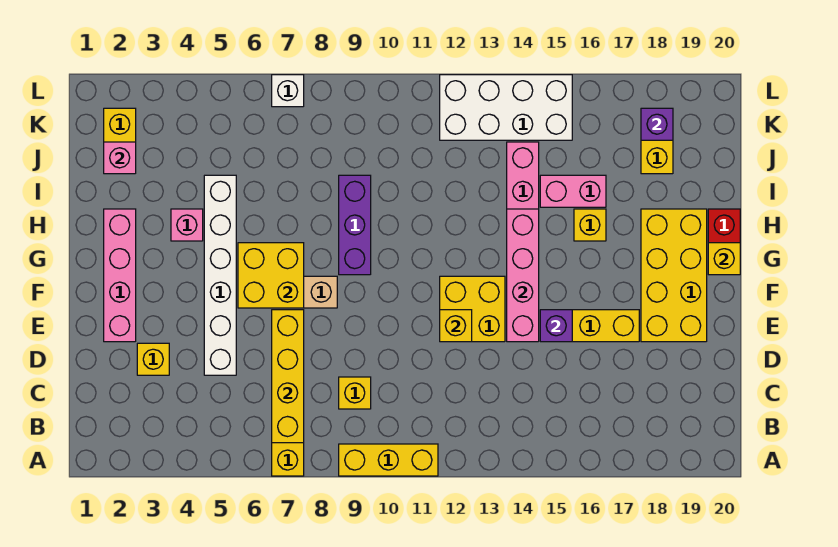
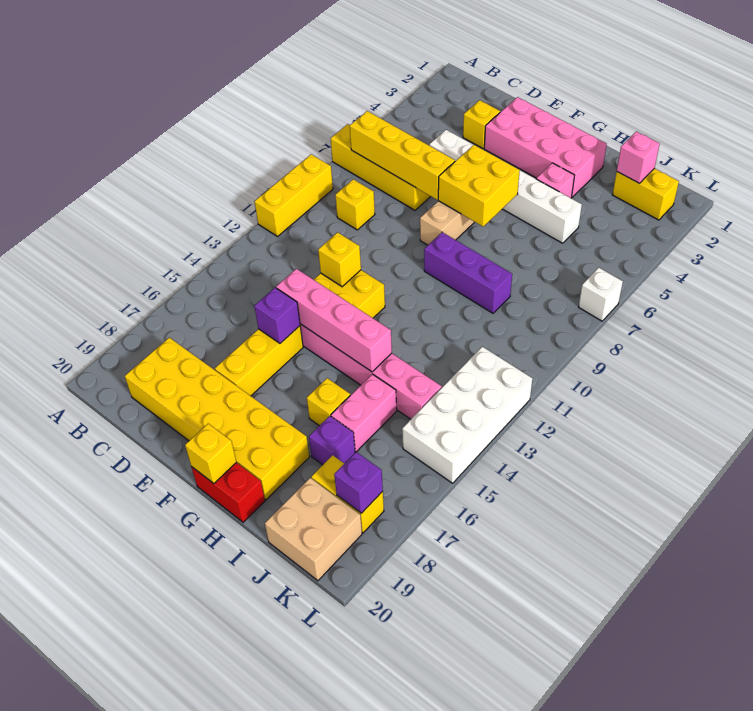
pink brick E2:H2 level 1 -> pink brick E2:H3 level 1
yellow brick E18:H19 level 1 -> yellow brick C18:H19 level 1
none -> purple brick I17 level 1
none -> tan brick J19:K20 level 1

